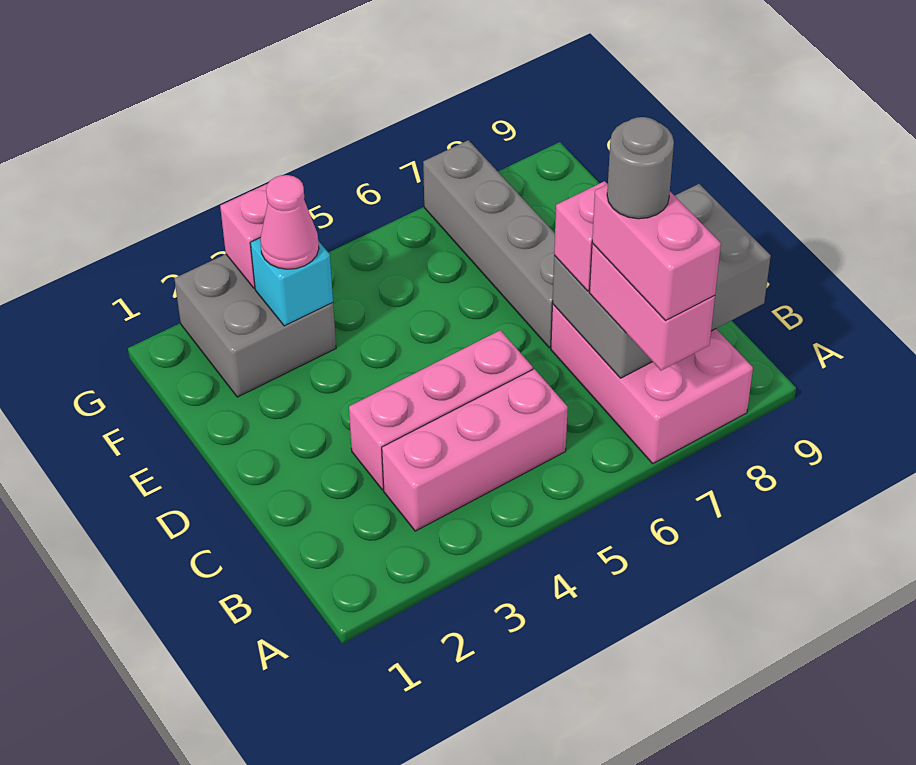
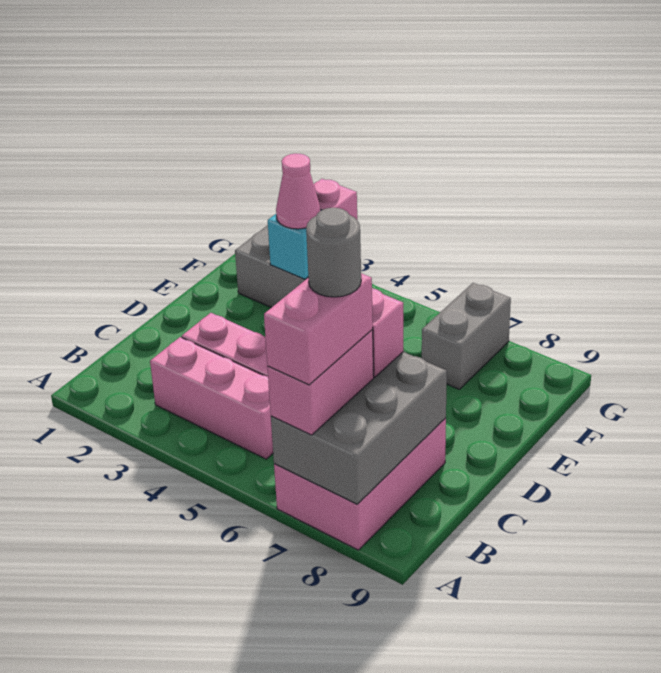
grey brick B7:C9 level 2 -> grey brick A7:C8 level 2
grey brick D7:G7 level 1 -> grey brick F7:G7 level 1

